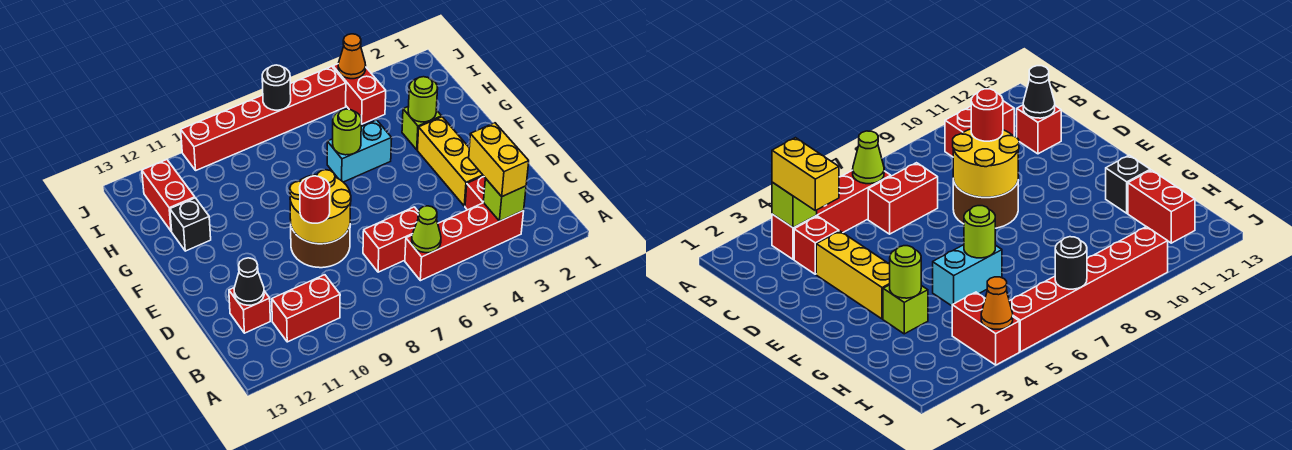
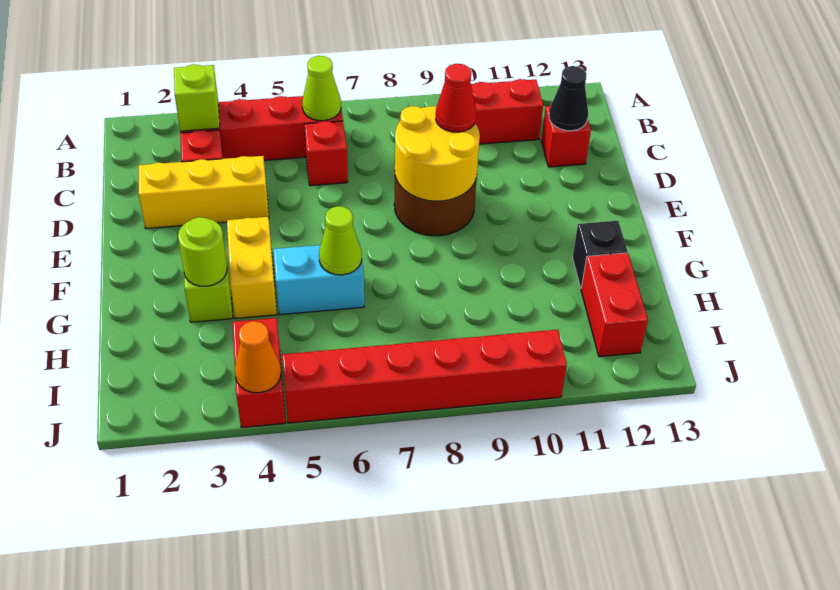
yellow brick B3:C3 level 3 -> yellow brick F4:G4 level 1
red brick C6:C7 level 1 -> red brick C6 level 1
yellow brick D3:F3 level 1 -> yellow brick D2:D4 level 1
red round brick D9 level 3 -> red cone D9 level 3
lime round brick G6 level 2 -> lime cone G6 level 2
black round brick J7 level 2 -> none

